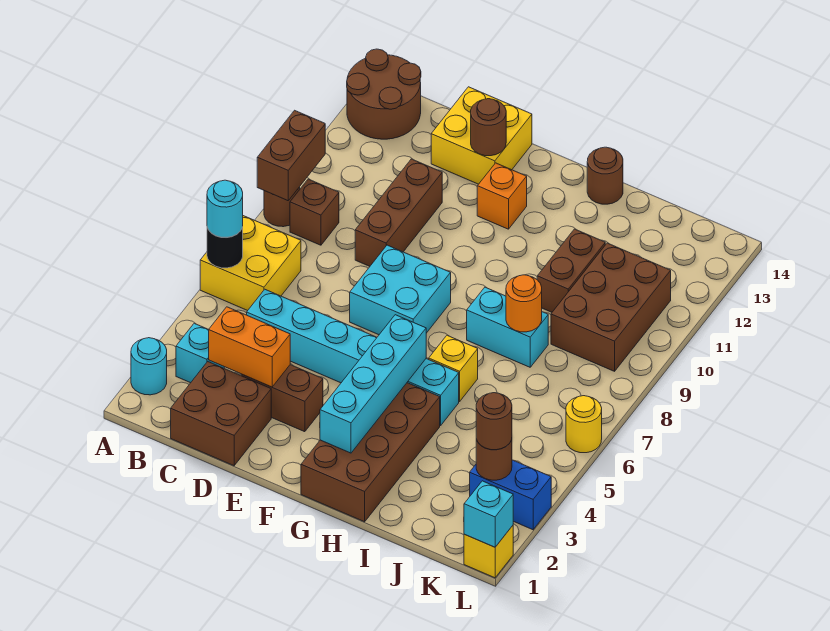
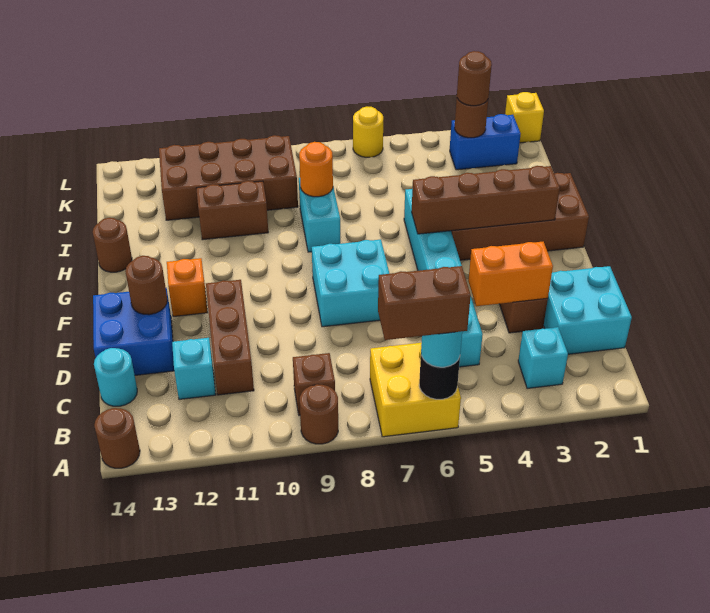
cyan round brick A2 level 1 -> cyan round brick C14 level 1
brown brick A9:A10 level 2 -> brown brick A6:A7 level 4
brown round brick A13:B14 level 1 -> brown round brick A14 level 1
brown brick C1:D2 level 1 -> cyan brick C1:D2 level 1
orange brick C3:D3 level 2 -> orange brick D3:D4 level 2
brown brick D9:D11 level 1 -> brown brick C11:E11 level 1
yellow brick D13:E14 level 1 -> blue brick D13:E14 level 1
cyan brick G2:G5 level 2 -> brown brick G2:G5 level 2
yellow brick H6 level 1 -> none
brown brick J9:K11 level 1 -> brown brick J9:K12 level 1
blue brick K3:L3 level 1 -> blue brick K2:K3 level 1
cyan brick L1 level 2 -> cyan brick C12 level 1

